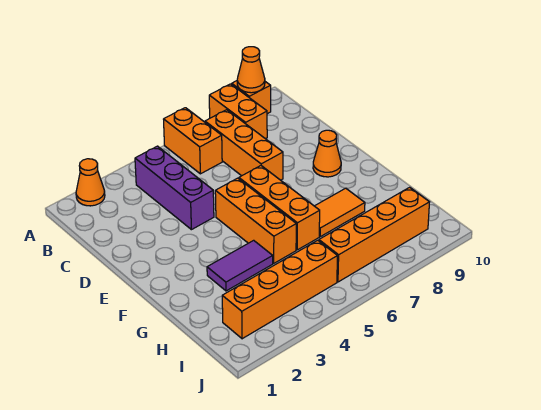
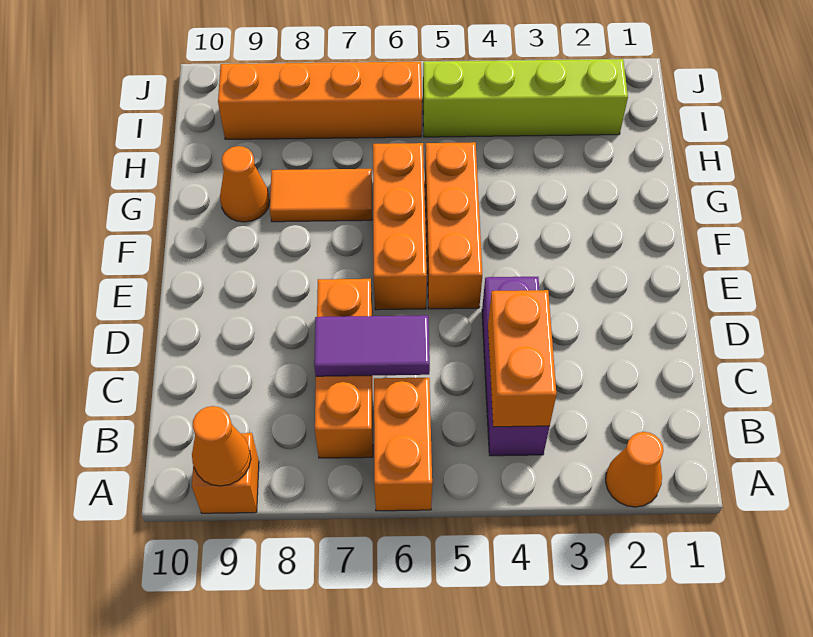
orange brick A8:B8 level 1 -> orange brick B4:C4 level 2
orange cone E9 level 1 -> orange cone G9 level 1
purple tile G3:G4 level 1 -> purple tile C6:C7 level 2
orange brick I2:I5 level 1 -> lime brick I2:I5 level 1

